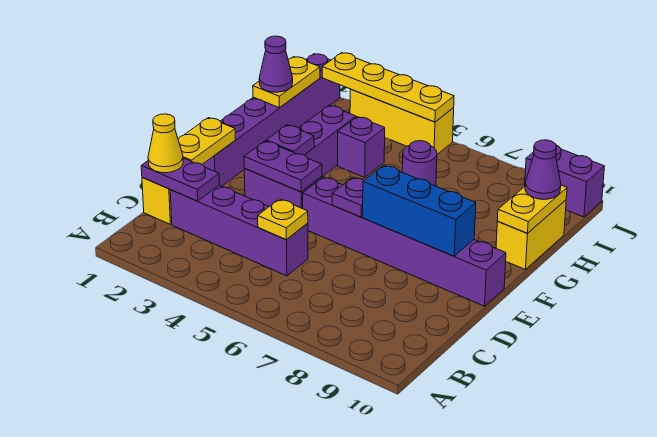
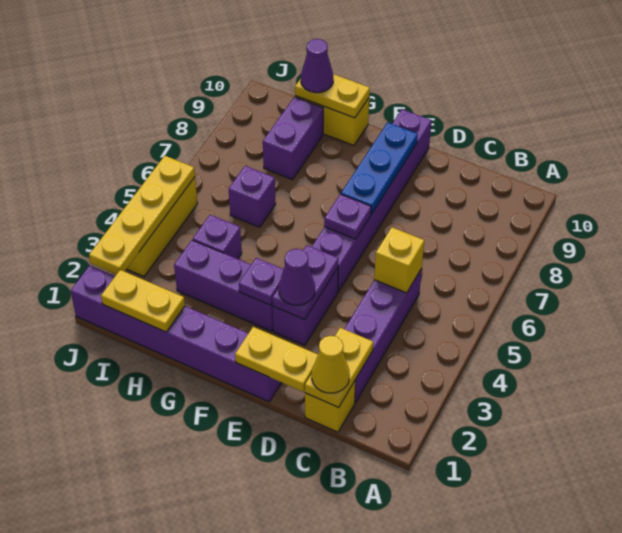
purple plate C1:C2 level 2 -> yellow plate C1:C2 level 2
yellow plate C5 level 2 -> yellow brick C5 level 2
blue brick E7:E9 level 2 -> blue plate E7:E9 level 2
purple cone H1 level 3 -> purple cone E3 level 3
purple round brick H6 level 1 -> purple brick H6 level 1
purple brick J9:J10 level 1 -> purple brick H8:H9 level 1

